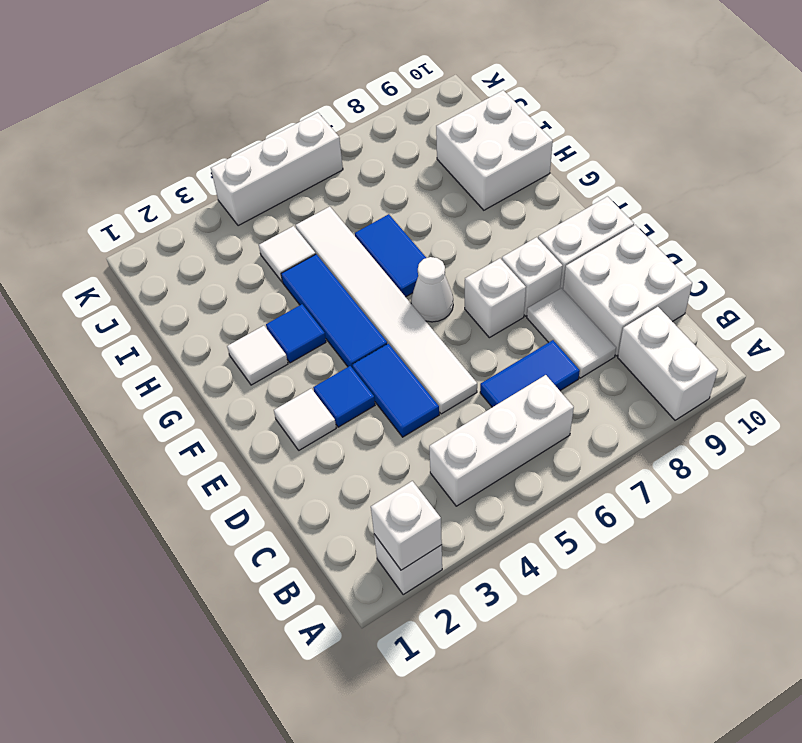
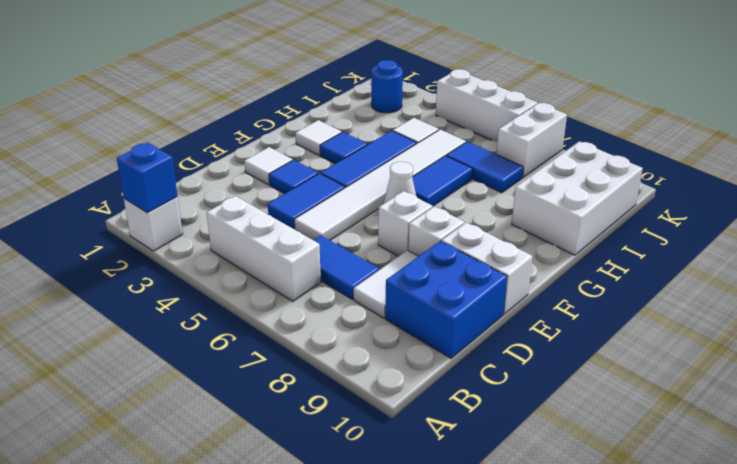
white brick A2 level 2 -> blue brick A2 level 2
white brick A9:B9 level 1 -> white brick J7:K7 level 1
white brick C9:D10 level 1 -> blue brick C9:D10 level 1
white brick H9:I10 level 1 -> white brick H9:J10 level 1
none -> blue tile I6:I7 level 1
none -> blue round brick J2 level 1

